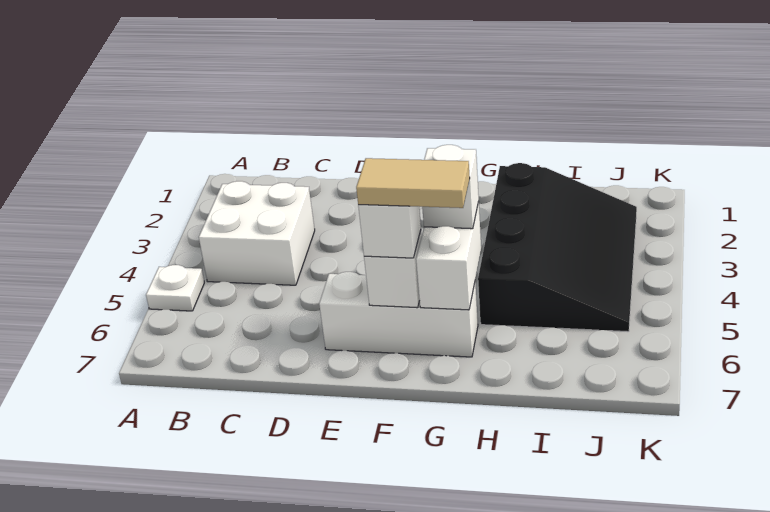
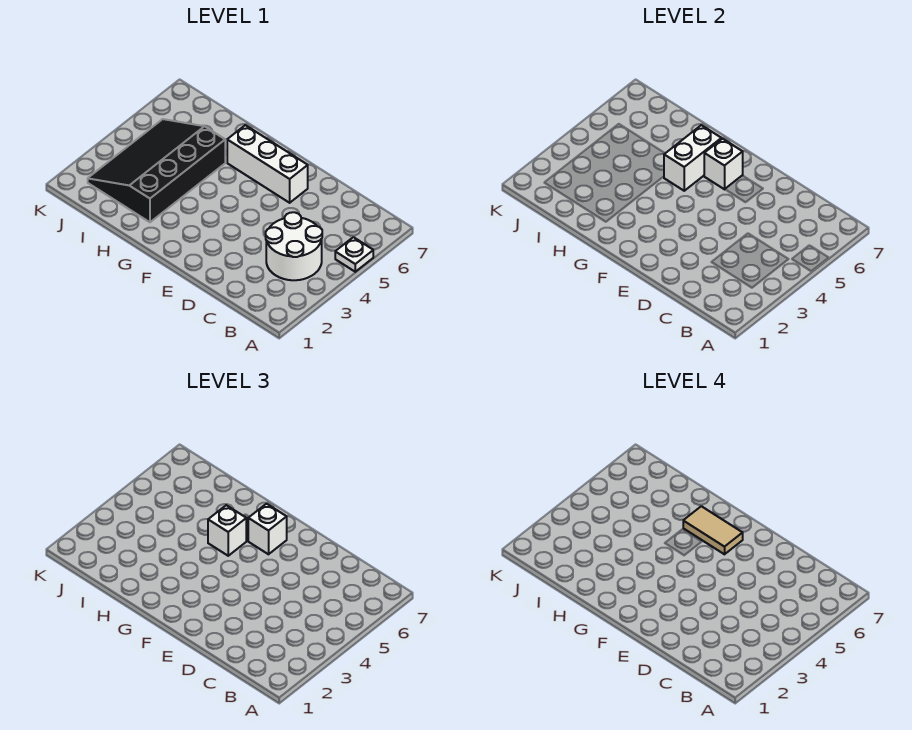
white brick B3:C4 level 1 -> white round brick B3:C4 level 1

